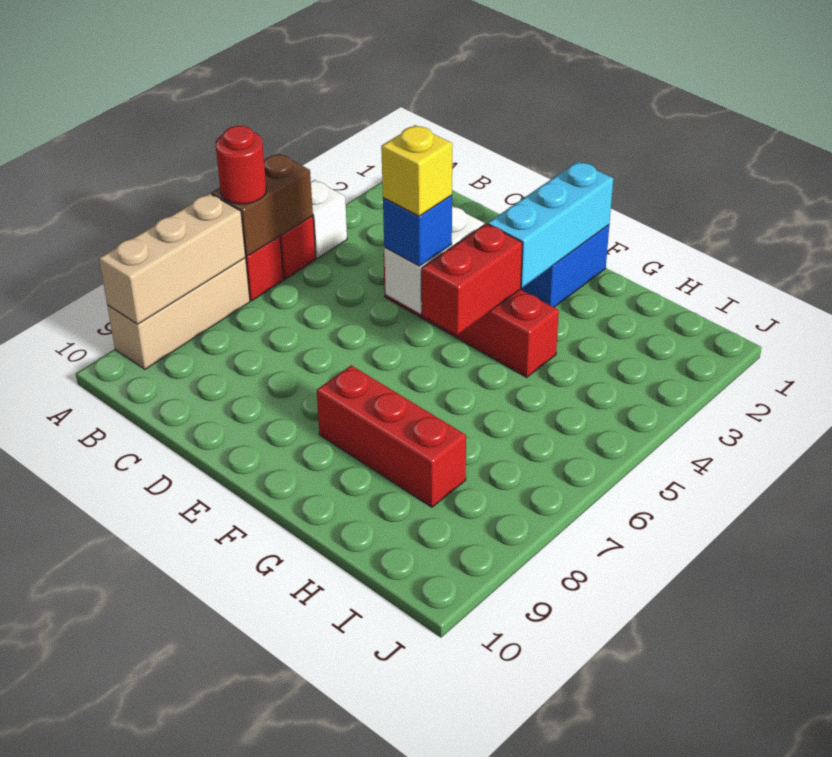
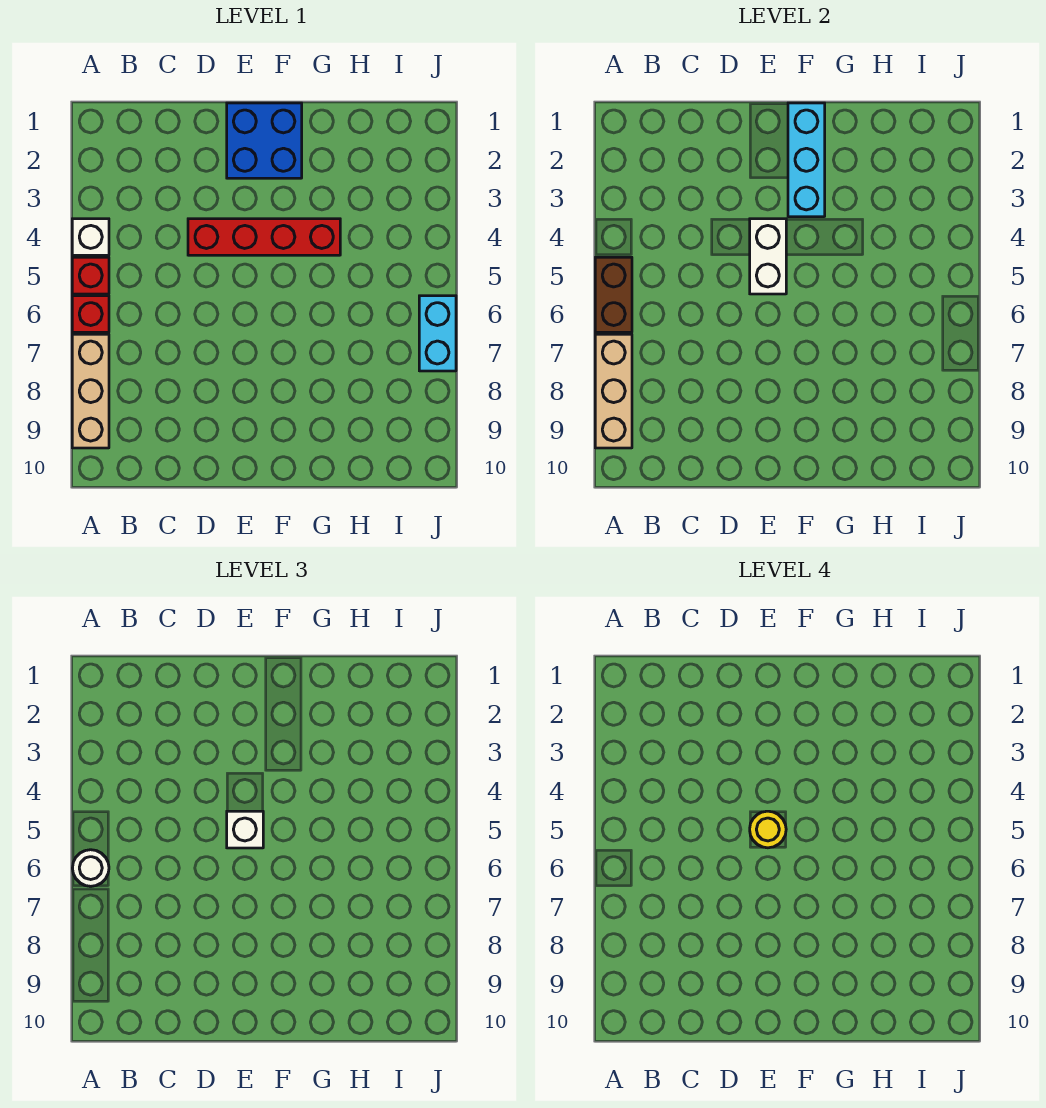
red round brick A6 level 3 -> white round brick A6 level 3
blue brick E5 level 3 -> white brick E5 level 3
yellow brick E5 level 4 -> yellow round brick E5 level 4
red brick F4:F5 level 2 -> none
red brick F8:H8 level 1 -> none
none -> cyan brick J6:J7 level 1

